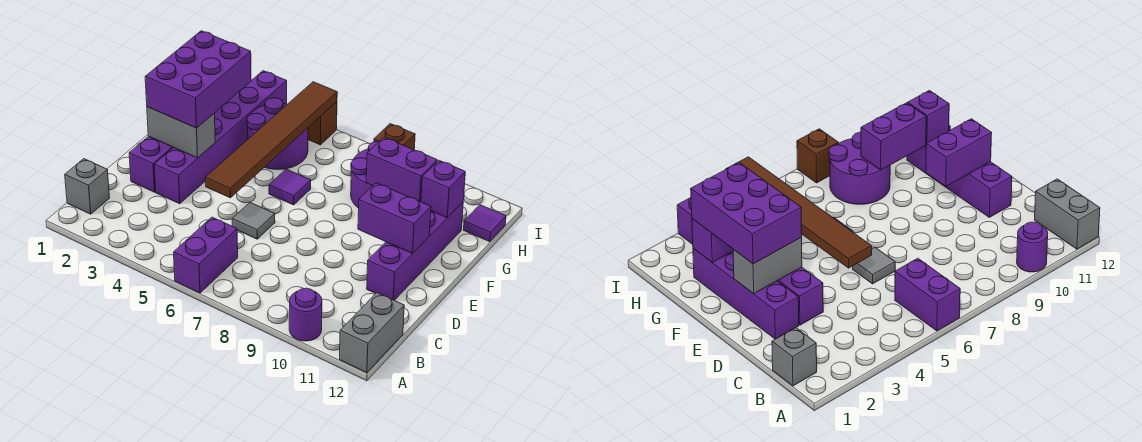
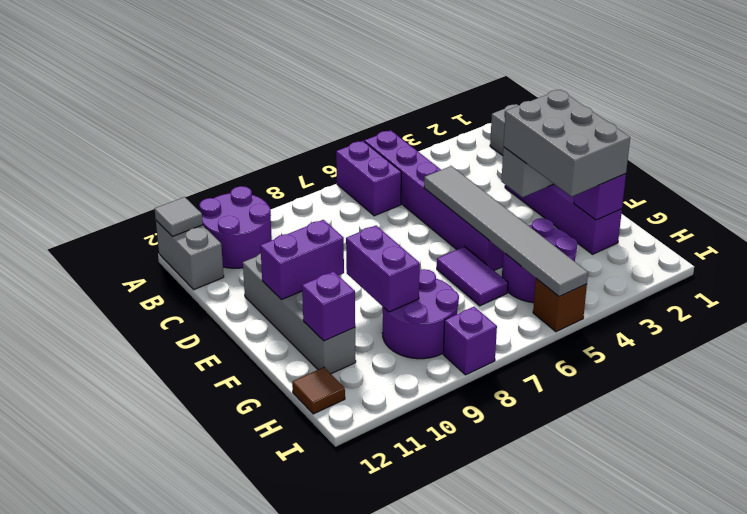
purple round brick A10 level 1 -> purple round brick A10:B11 level 1
purple brick D3:I3 level 1 -> purple brick A5:F5 level 1
brown tile D5:I5 level 2 -> grey tile D5:I5 level 2
grey tile D6 level 1 -> grey tile A12 level 2
purple brick D11:G11 level 1 -> grey brick D11:G11 level 1
purple brick E2:G3 level 3 -> grey brick E2:G3 level 3
purple tile F6 level 1 -> purple tile F6:G6 level 1
purple brick G9:G10 level 2 -> purple brick F9:G9 level 2
purple tile H12 level 1 -> brown tile H12 level 1
brown brick I8 level 1 -> purple brick I8 level 1

